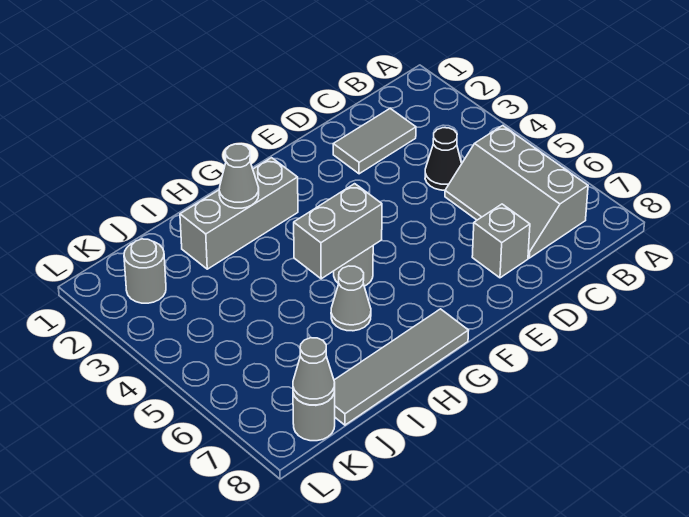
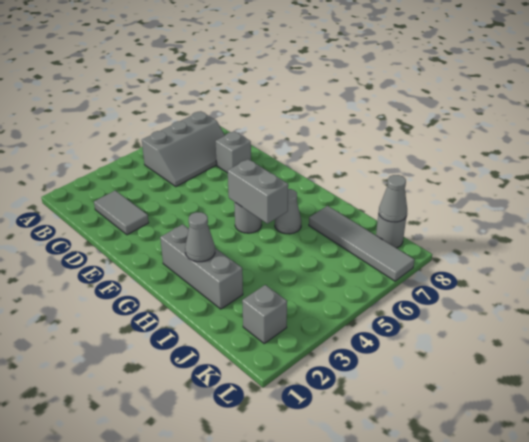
black cone C4 level 1 -> none
grey tile G8:J8 level 1 -> grey tile I7:L7 level 1
grey round brick K2 level 1 -> grey brick K2 level 1

